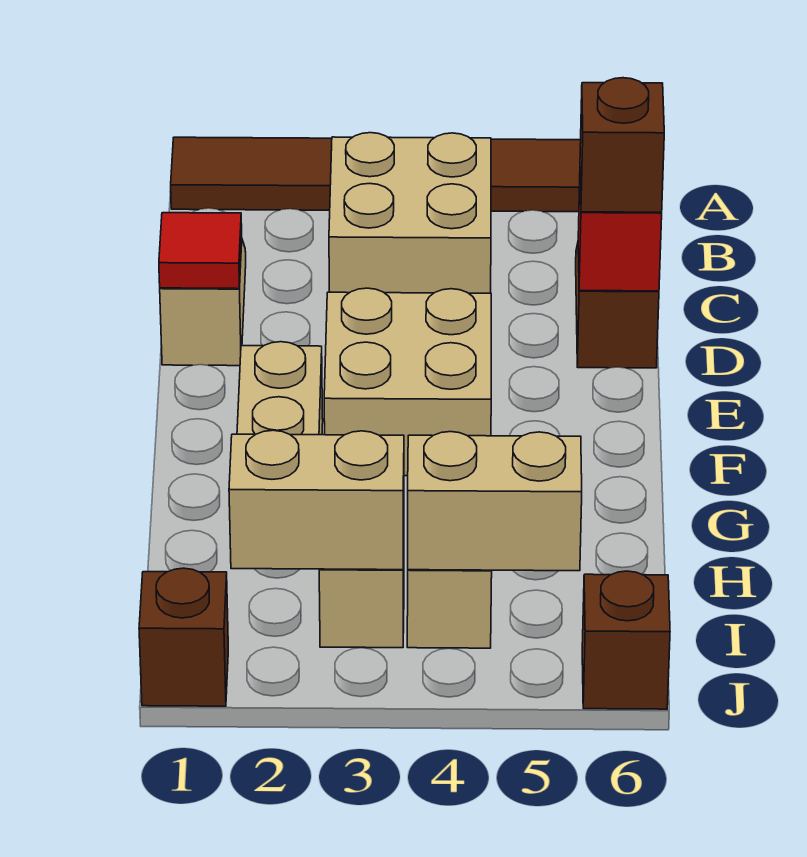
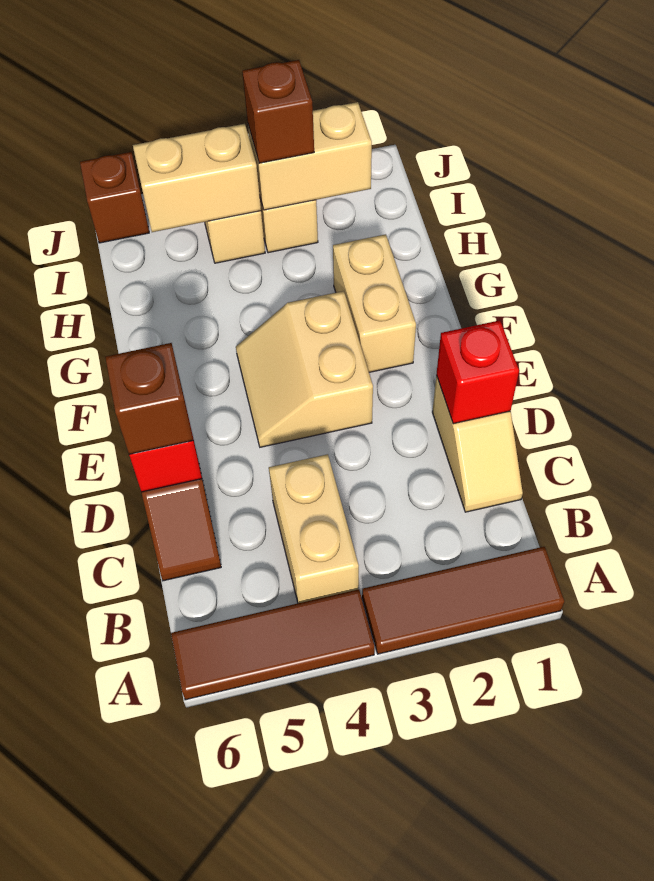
tan brick B3:C4 level 1 -> tan brick B4:C4 level 1
red tile D1 level 2 -> red brick D1 level 2
tan brick E3:F4 level 1 -> tan slope E3:F4 level 1 top 3
brown brick J1 level 1 -> brown brick I3 level 3

